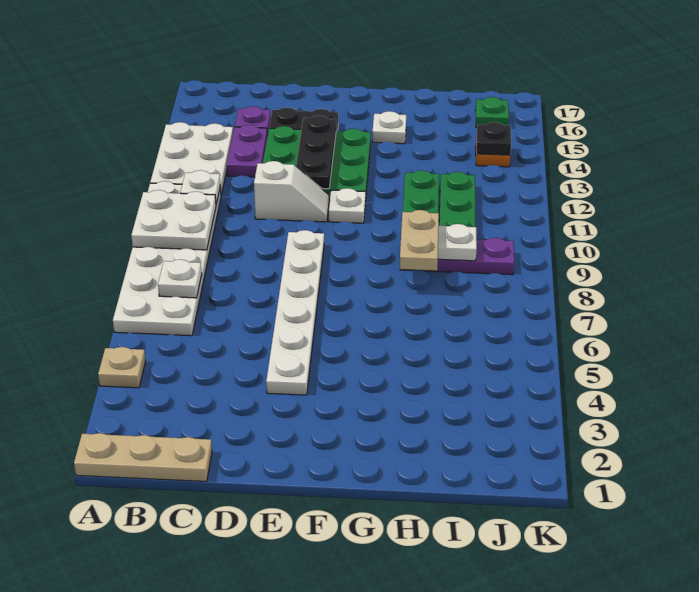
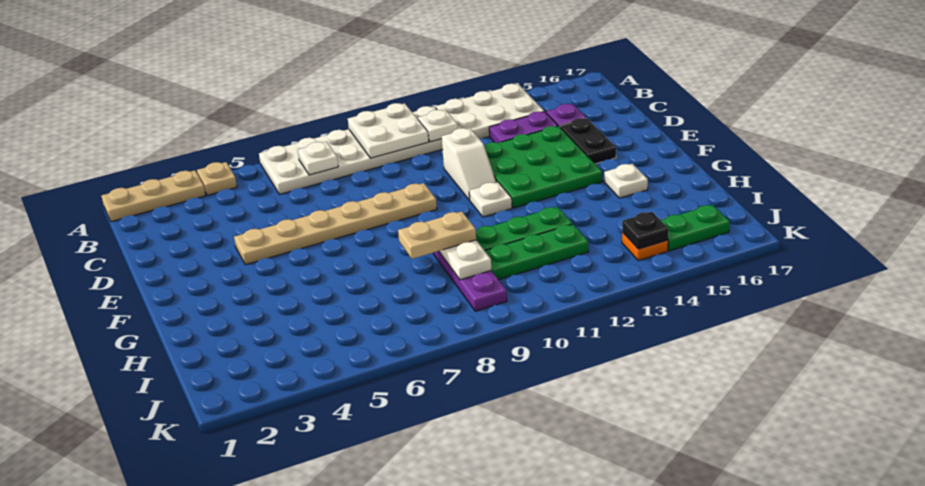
tan plate A1:C1 level 1 -> tan plate A1:A3 level 1
white plate E4:E9 level 1 -> tan plate E4:E9 level 1
black plate E12:E14 level 2 -> none
green plate J16 level 1 -> green plate J15:J16 level 1

